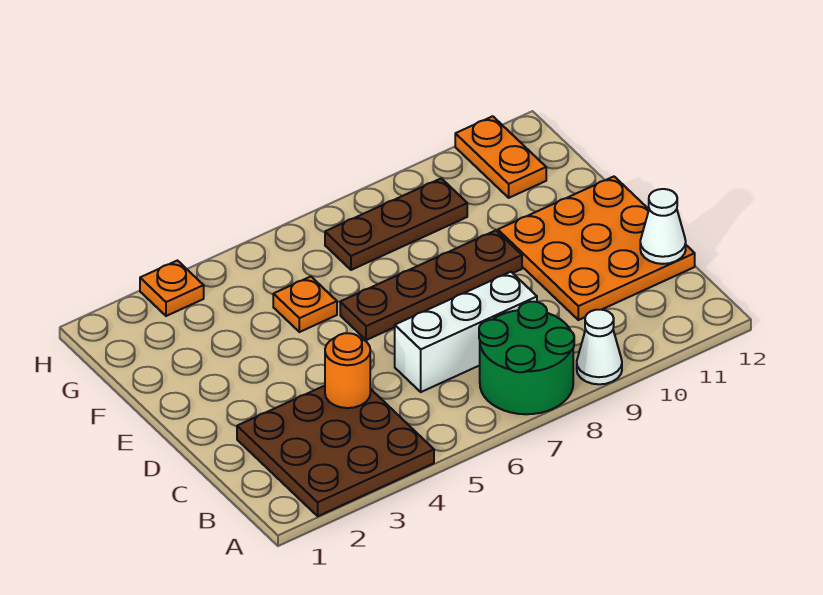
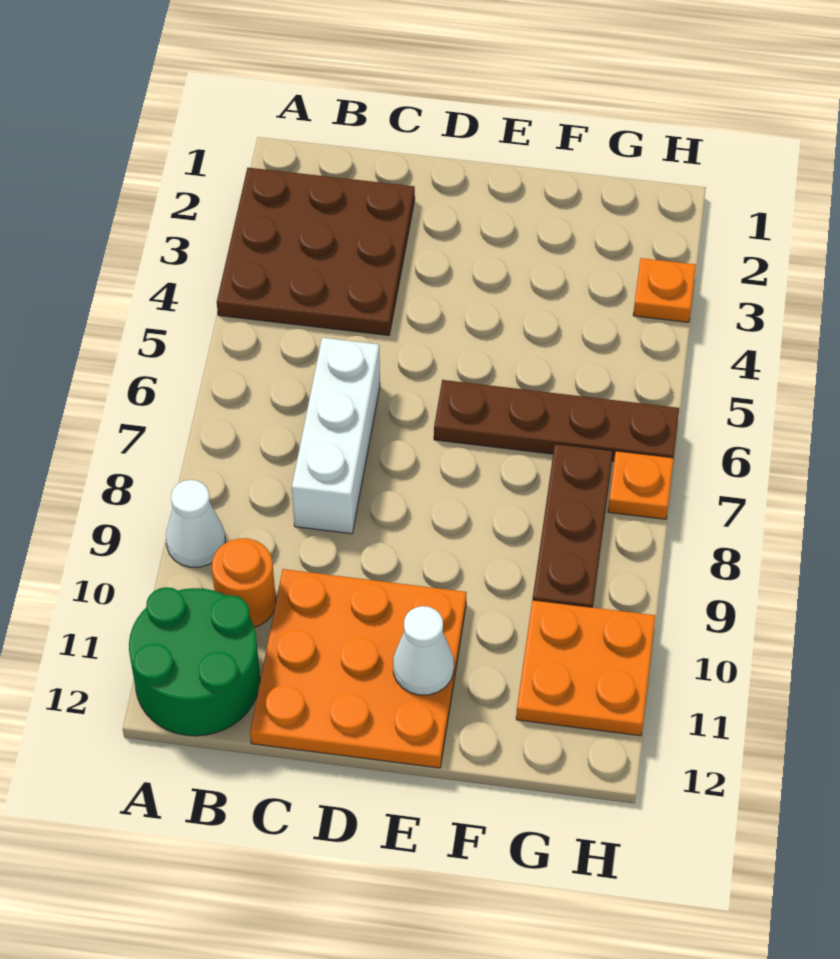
green round brick A7:B8 level 1 -> green round brick A11:B12 level 1
orange round brick C4 level 2 -> orange round brick B10 level 1
white cone C12 level 2 -> white cone E11 level 2
brown plate E6:E9 level 1 -> brown plate E6:H6 level 1
orange plate F5 level 1 -> orange plate H7 level 1
orange plate G11:H11 level 1 -> orange plate G10:H11 level 1

